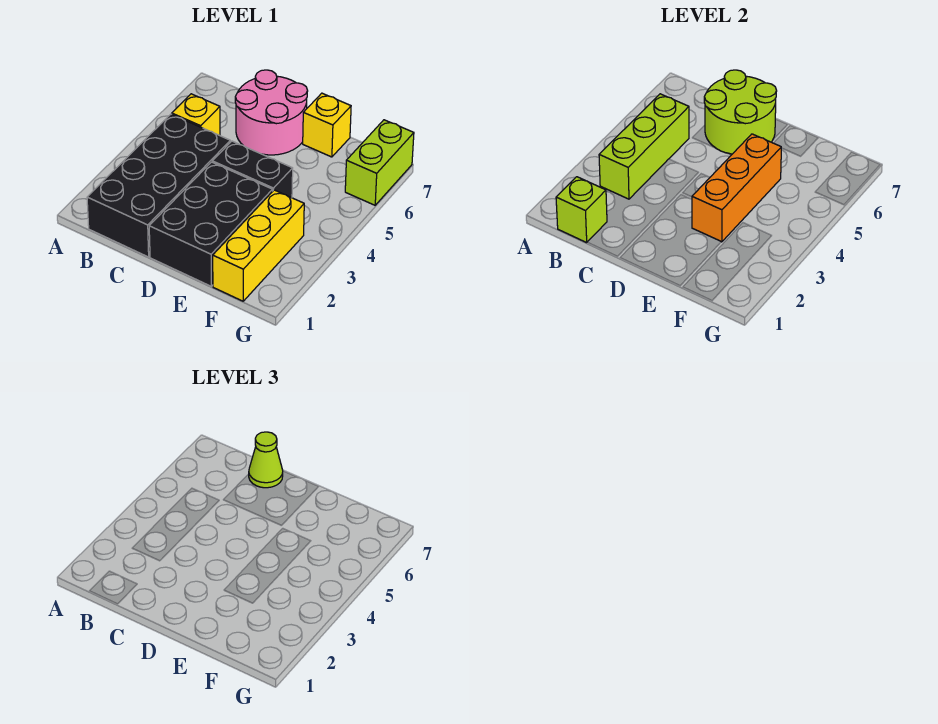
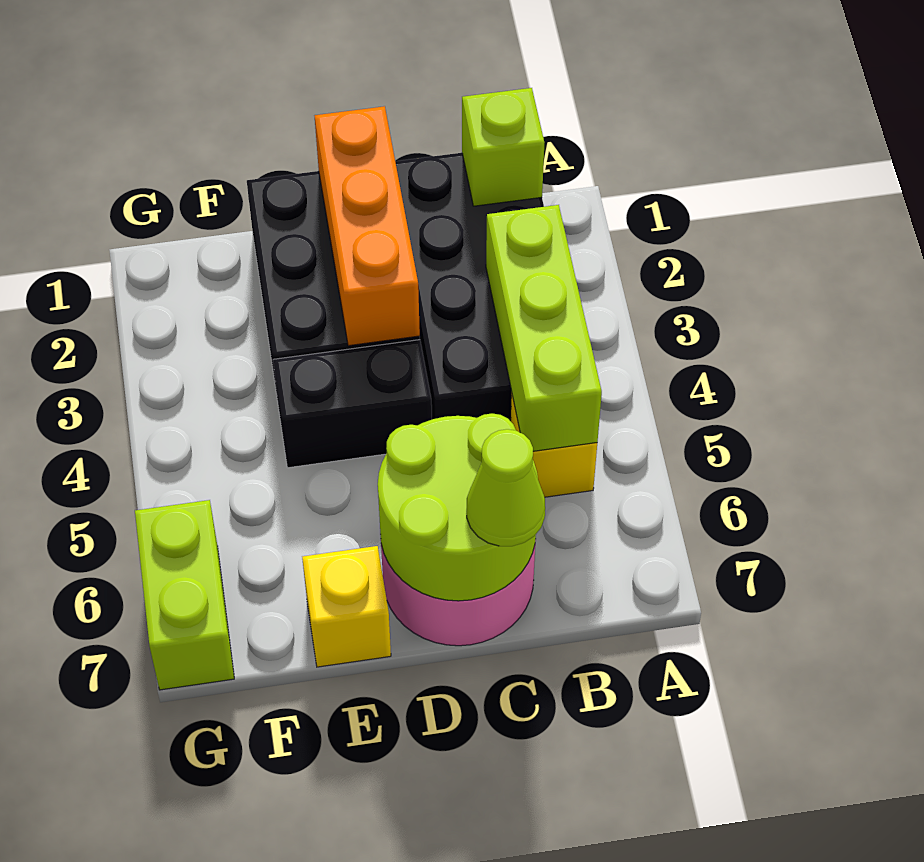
orange brick E3:E5 level 2 -> orange brick D1:D3 level 2
yellow brick F1:F3 level 1 -> none

